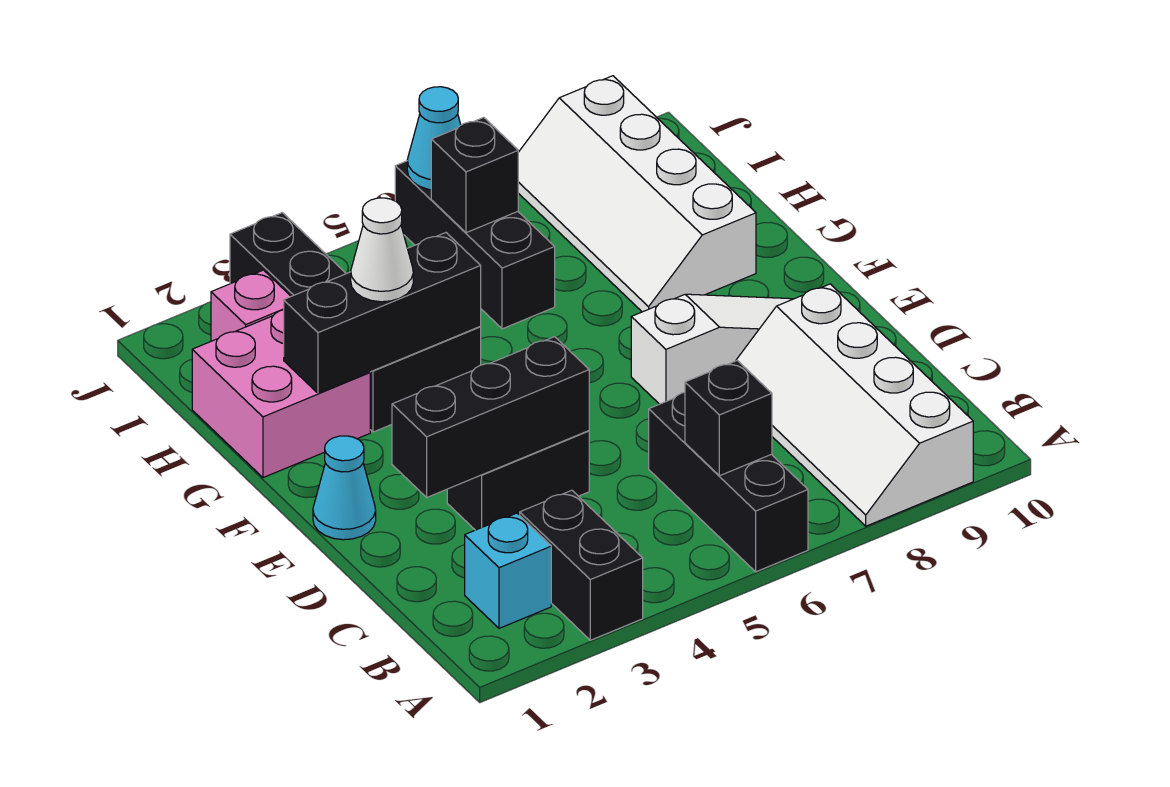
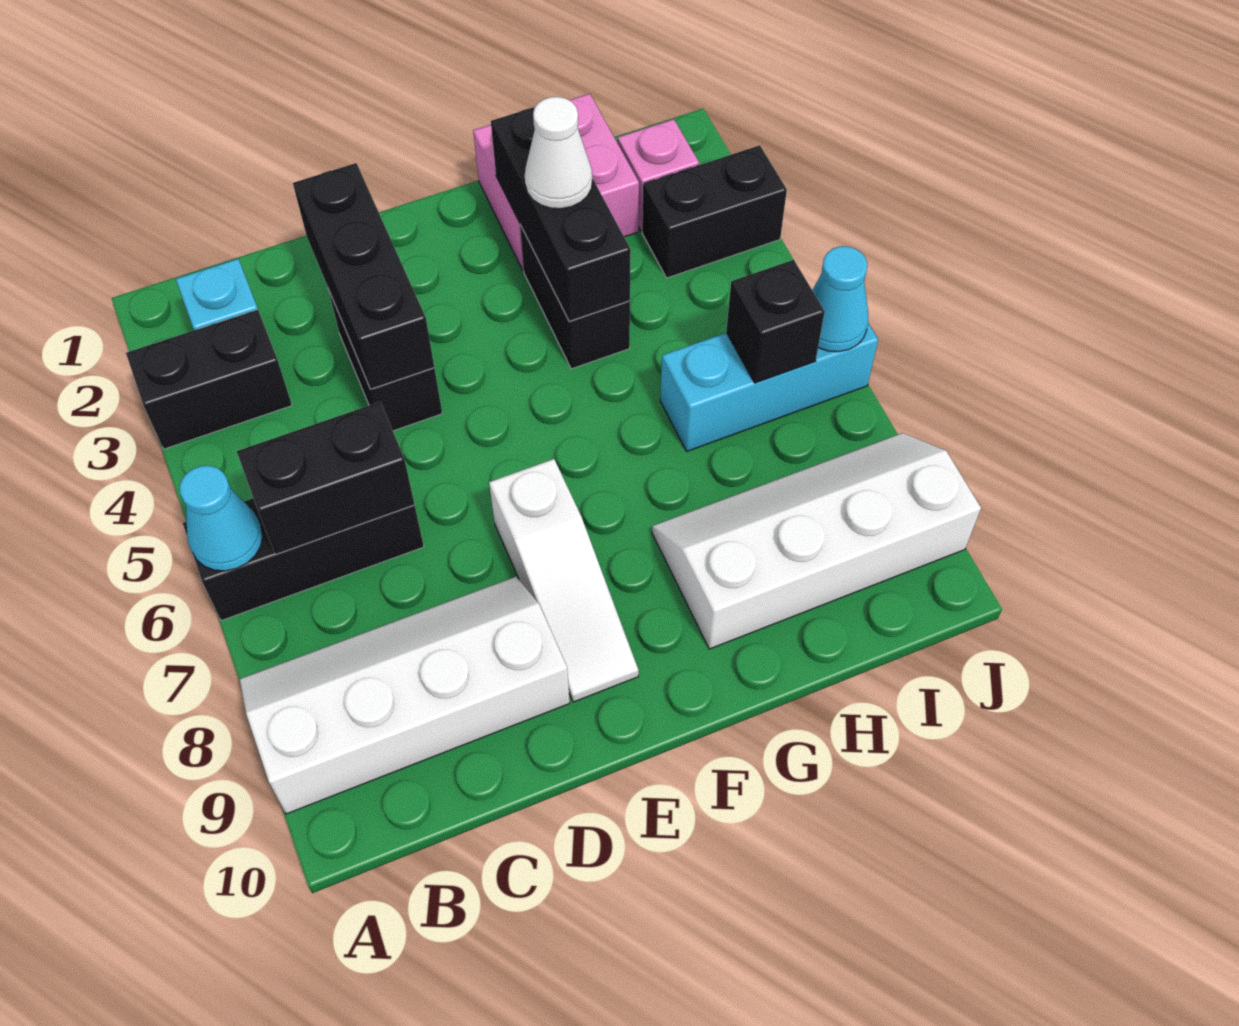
black brick B6 level 2 -> black brick B6:C6 level 2
cyan cone E1 level 1 -> cyan cone A6 level 2
black brick H6:J6 level 1 -> cyan brick H6:J6 level 1

